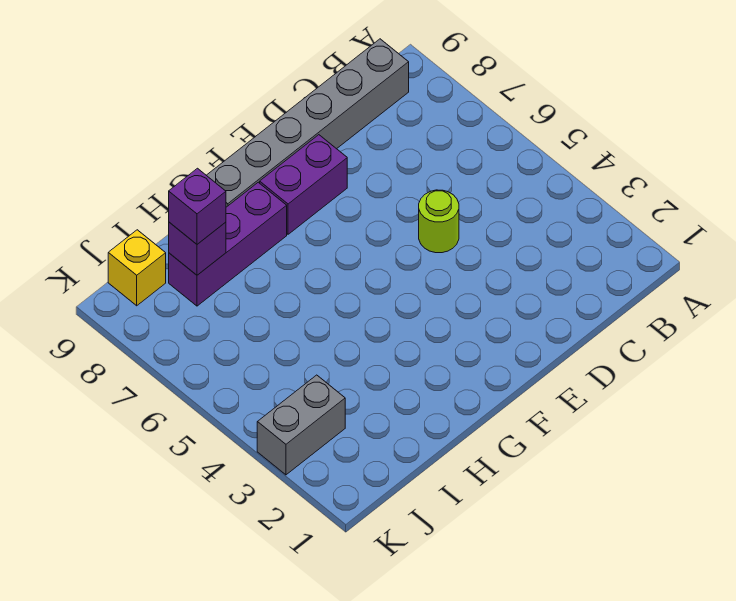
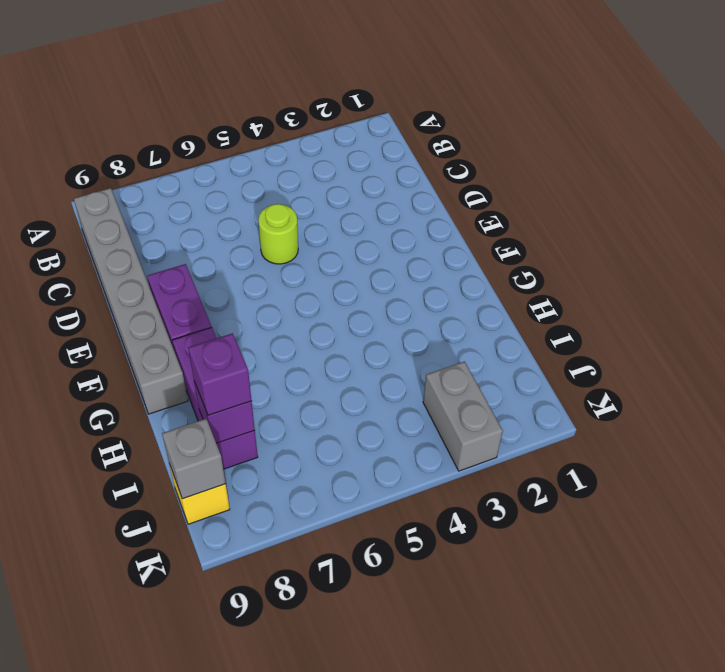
none -> grey brick J9 level 2

